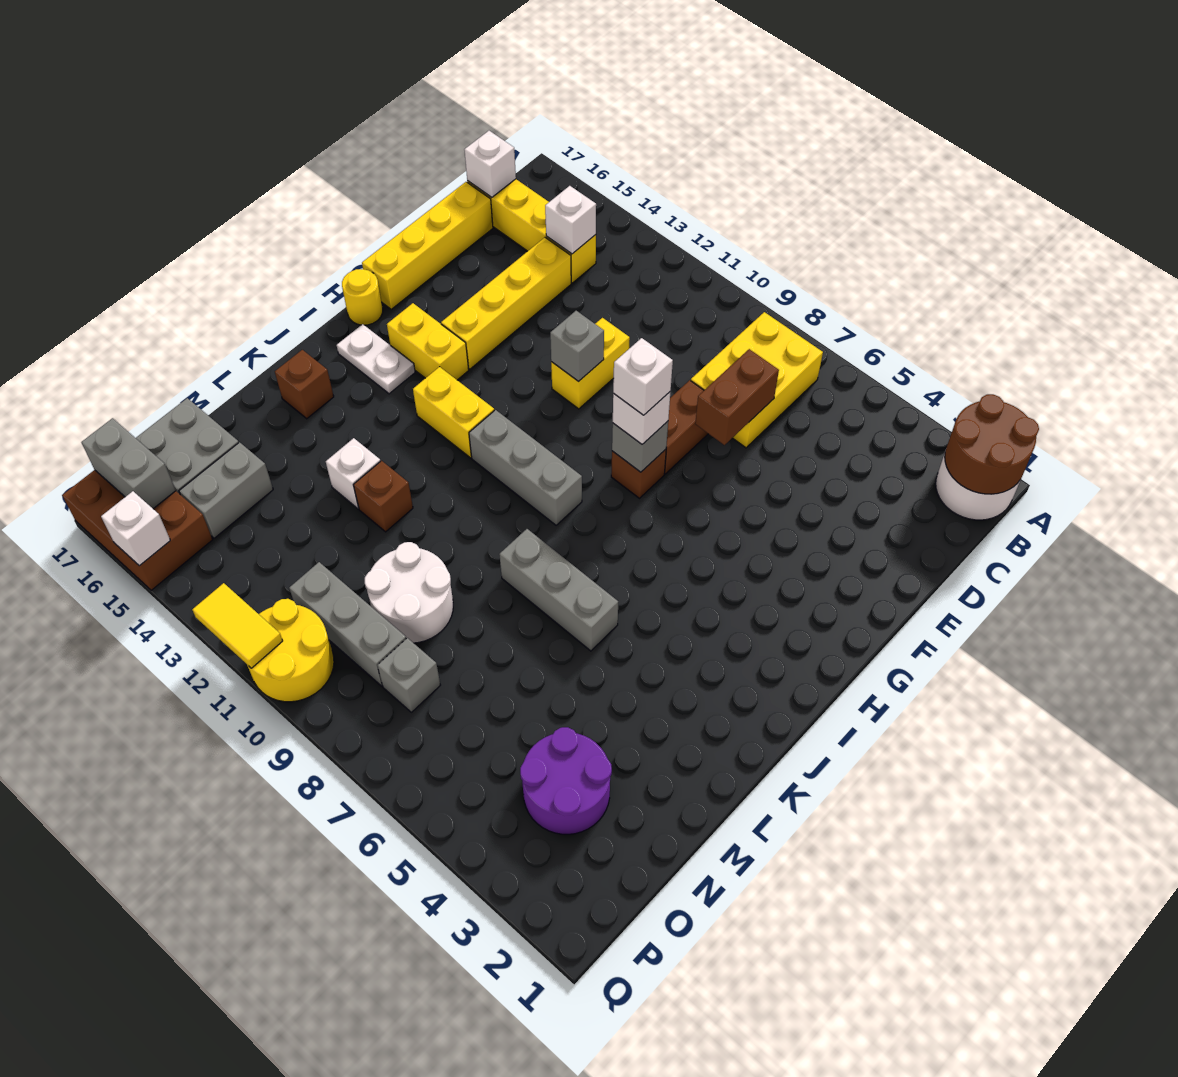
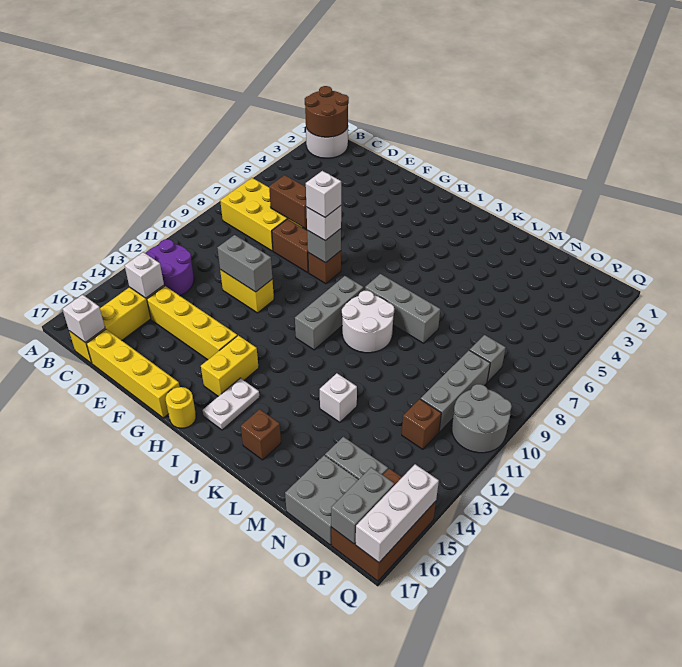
grey brick F11 level 2 -> grey brick E11:F11 level 2
yellow brick I12:I13 level 1 -> none
grey brick K6:K8 level 1 -> grey brick J8:L8 level 1
brown brick L12 level 1 -> brown brick O12 level 1
white round brick M9:N10 level 1 -> white round brick J9:K10 level 1
purple round brick N3:O4 level 1 -> purple round brick B12:C13 level 1
yellow round brick P10:Q11 level 1 -> grey round brick P10:Q11 level 1
yellow tile Q11:Q12 level 2 -> none
white brick Q15 level 2 -> white brick Q15:Q17 level 2

